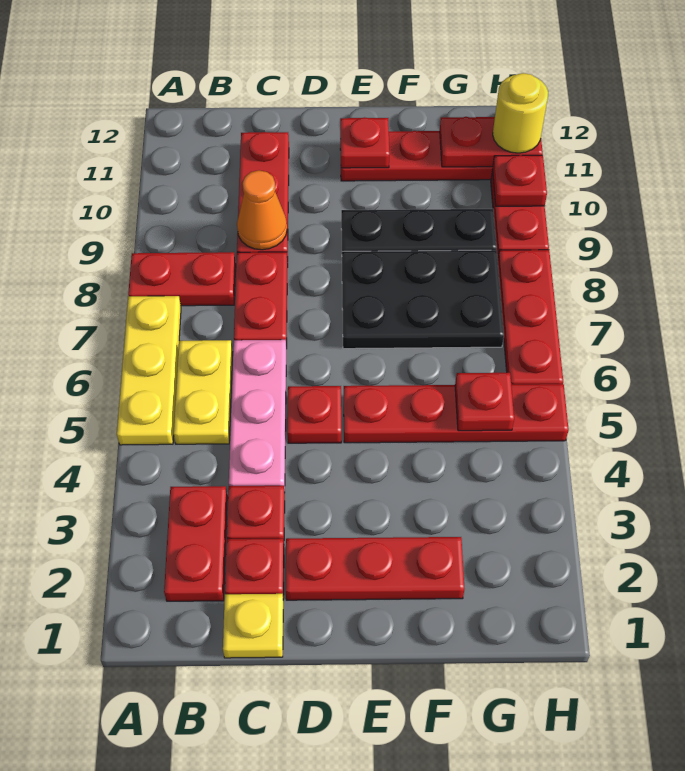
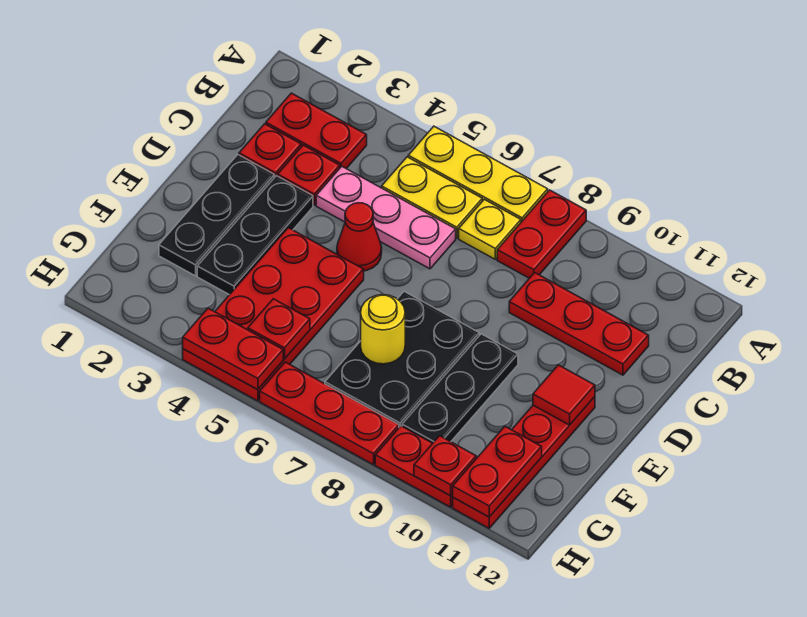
yellow plate C1 level 1 -> yellow plate B7 level 1
red plate C7:C8 level 1 -> red plate H4:H5 level 2
orange cone C9 level 2 -> none
red plate D2:F2 level 1 -> black plate D2:F2 level 1
none -> black plate D3:F3 level 1
red plate D5 level 1 -> red cone D5 level 1
red plate E5:H5 level 1 -> red plate E4:H5 level 1
red plate E11 level 2 -> red tile E11 level 2
yellow round brick H11 level 3 -> yellow round brick F7 level 2

